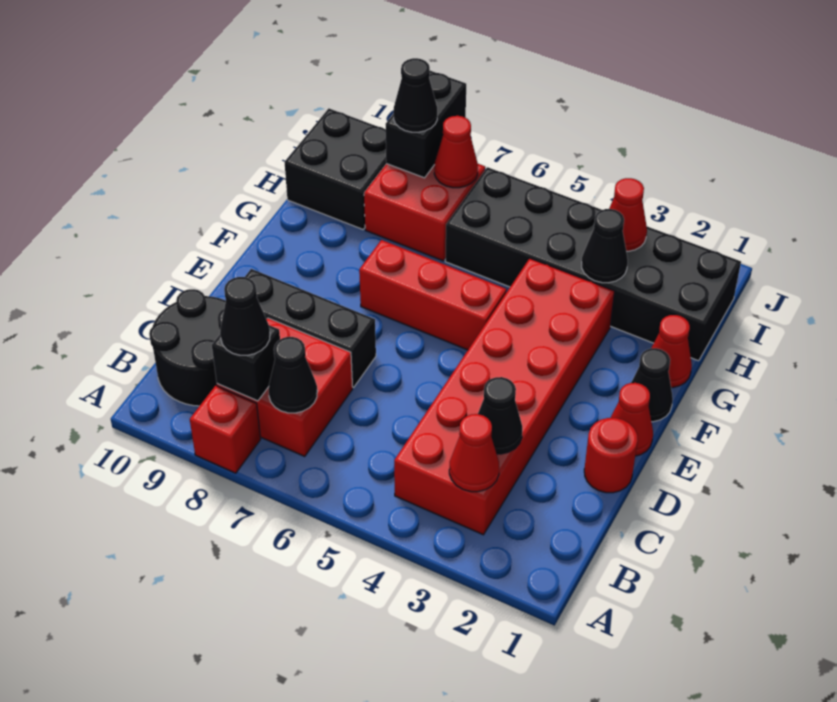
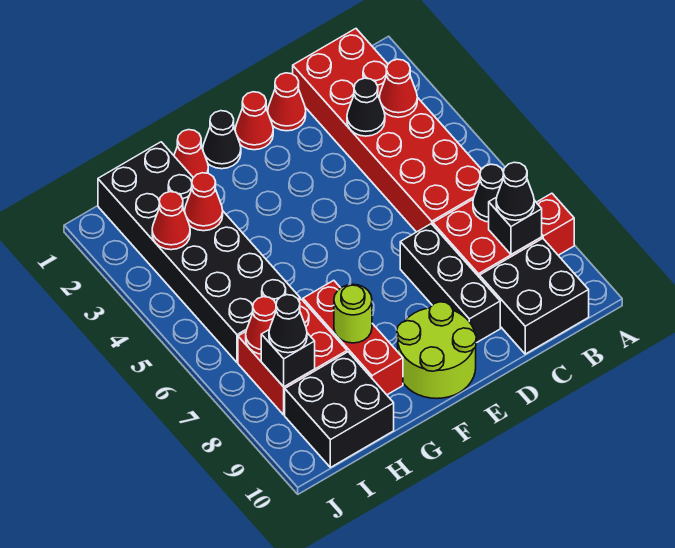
red brick B3:G4 level 1 -> red brick B1:C6 level 1
black round brick B9:C10 level 1 -> black brick B9:C10 level 1
red round brick D1 level 1 -> red cone D1 level 1
none -> lime round brick E9:F10 level 1
red brick F5:F7 level 1 -> red brick G7:G9 level 1
none -> lime round brick G8 level 2
black cone H3 level 2 -> red cone H3 level 2
black brick I8:J8 level 2 -> black brick I8 level 2

